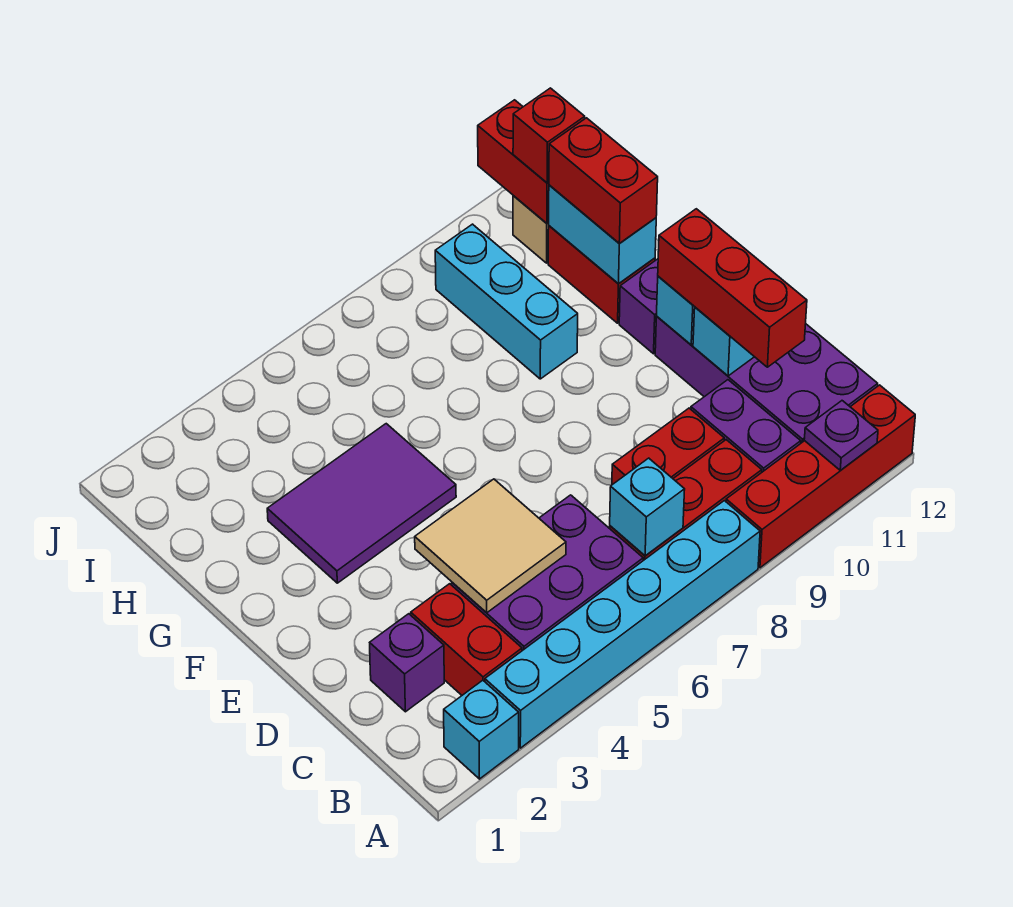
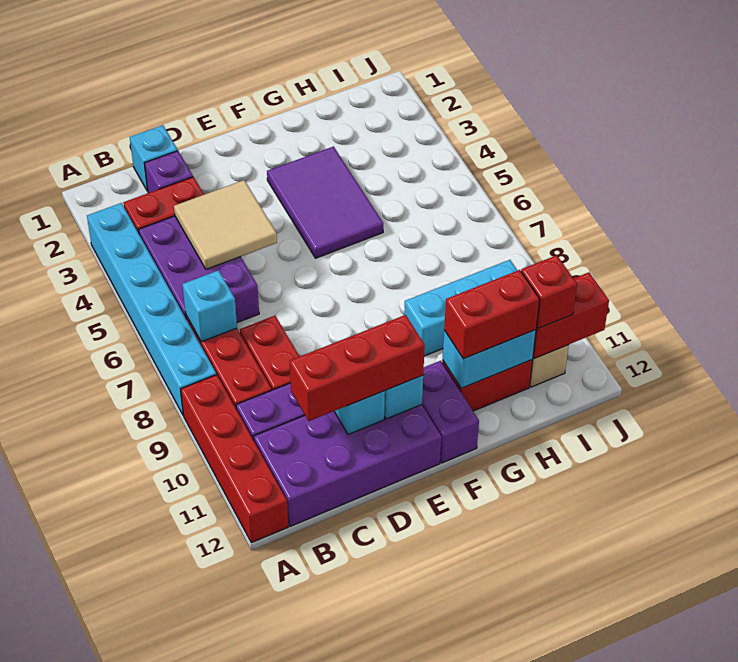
cyan brick A2 level 1 -> cyan brick C1 level 1
purple plate A11 level 2 -> none

